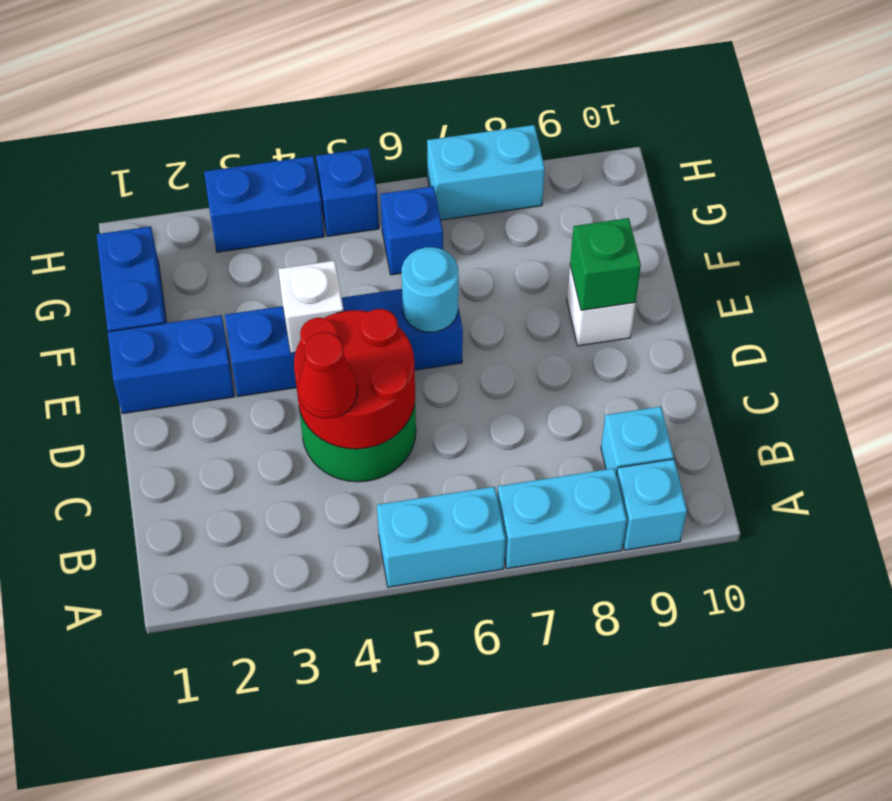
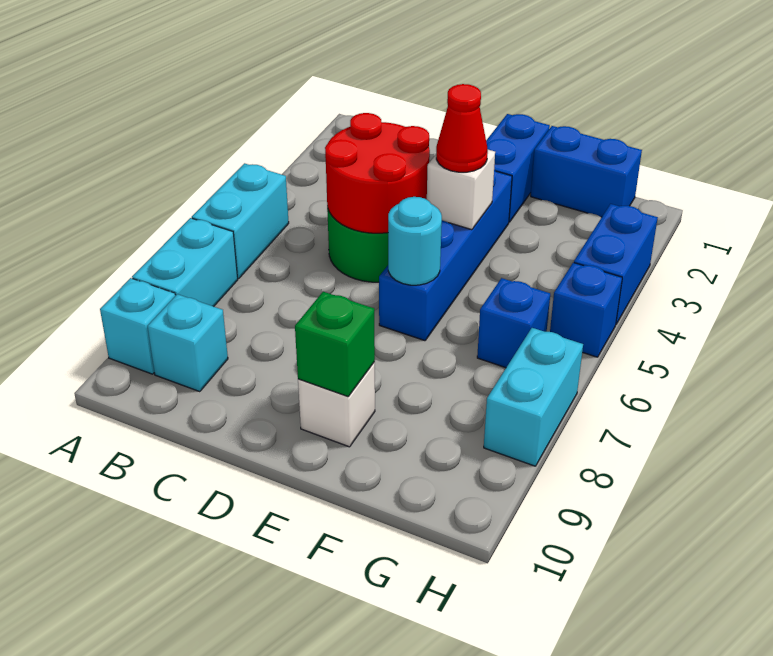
red cone C4 level 3 -> red cone E4 level 3

